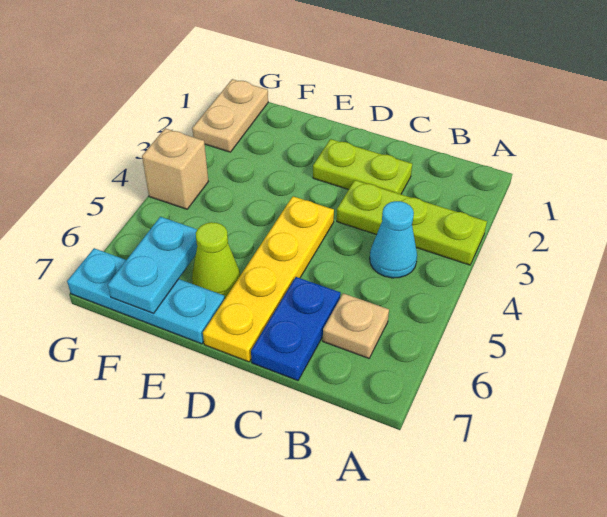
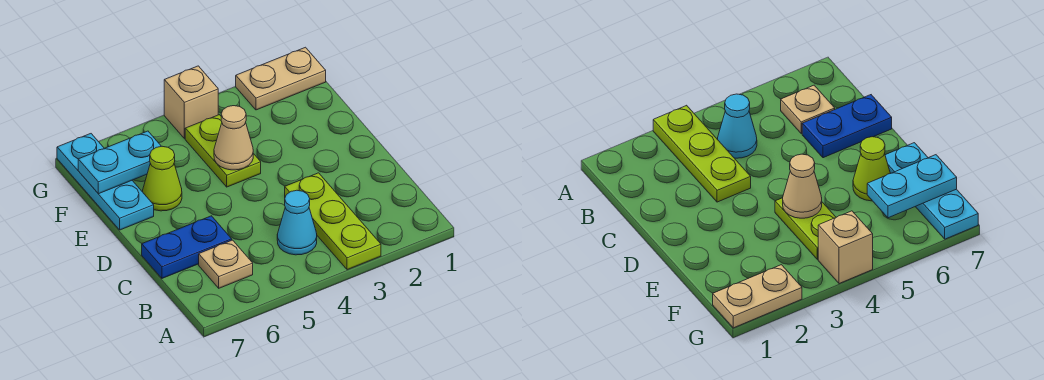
lime plate C2:D2 level 1 -> lime plate E4:F4 level 1
yellow plate D4:D7 level 1 -> none
none -> tan cone E4 level 2

